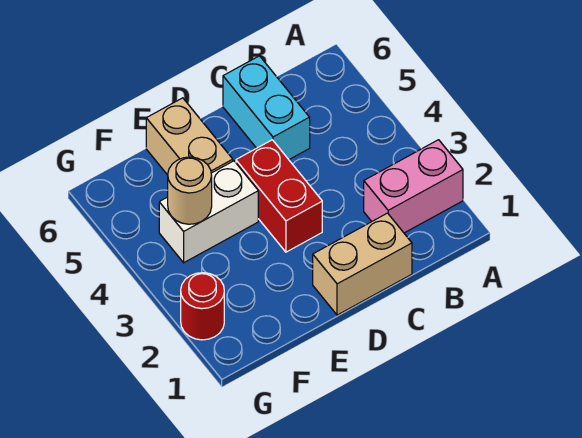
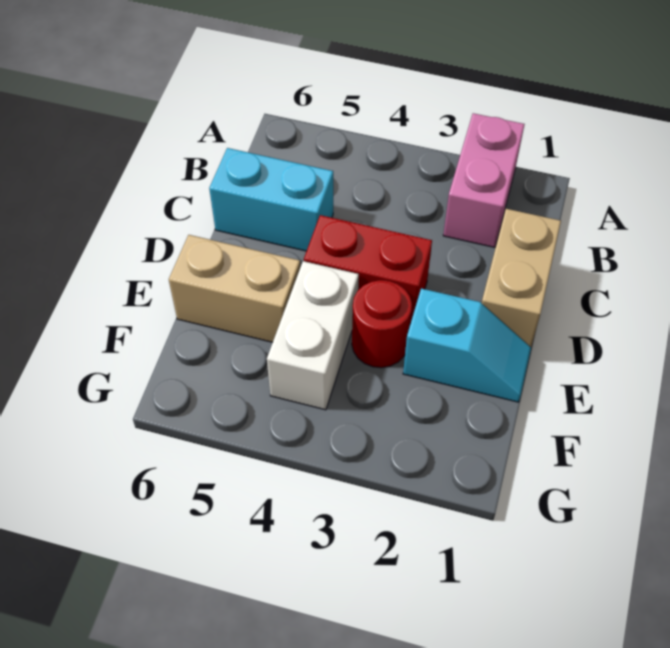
none -> cyan slope E1:E2 level 1 top 2
tan round brick F4 level 2 -> none
red round brick G2 level 1 -> red round brick E3 level 1

